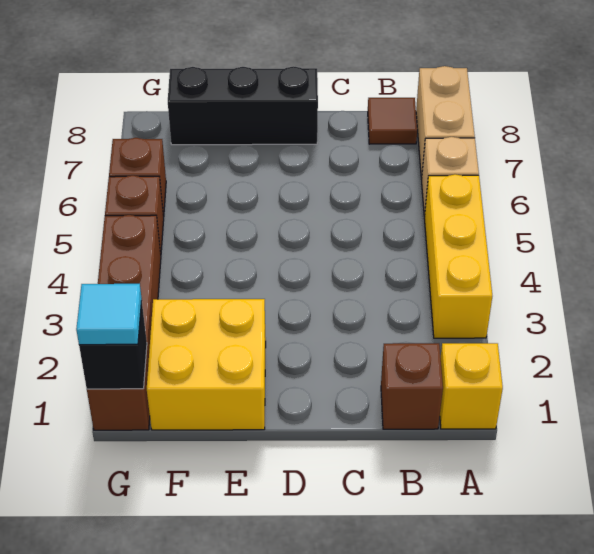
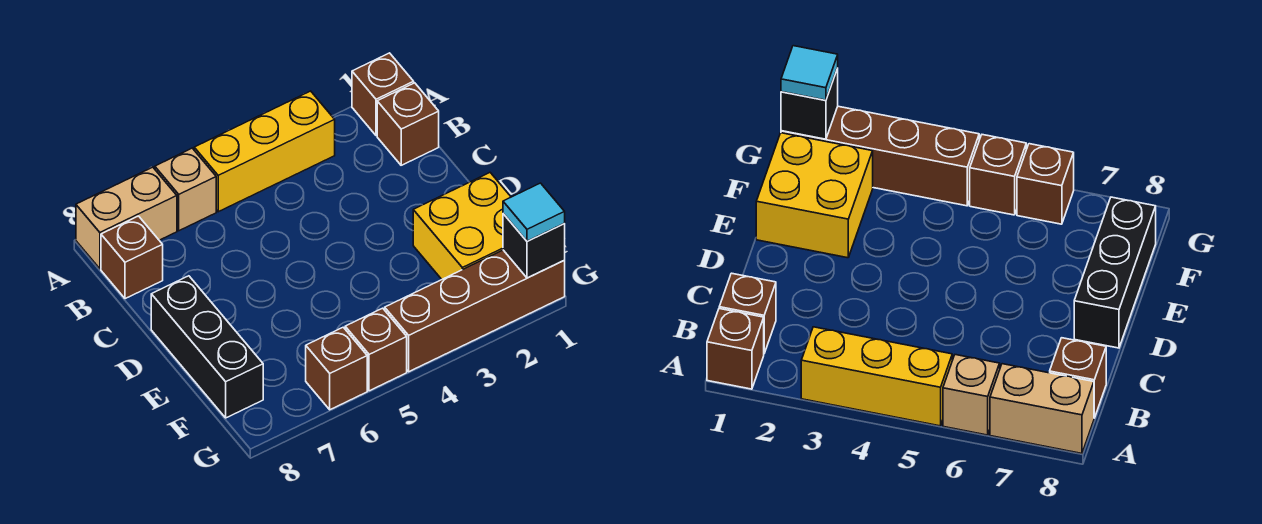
yellow brick A1 level 1 -> brown brick A1 level 1
brown tile B8 level 1 -> brown brick B8 level 1

